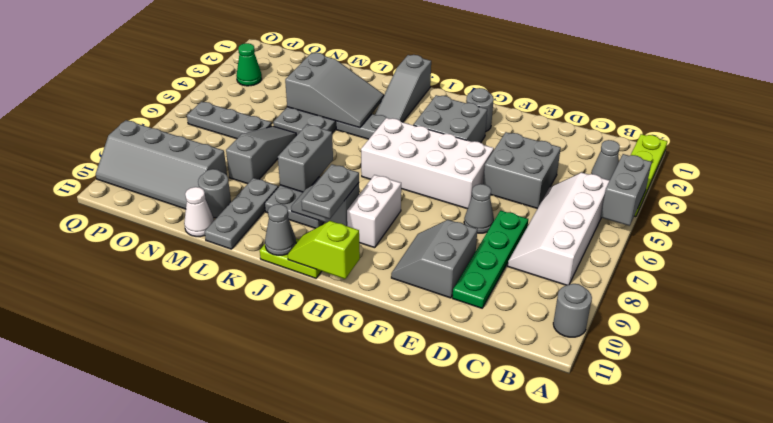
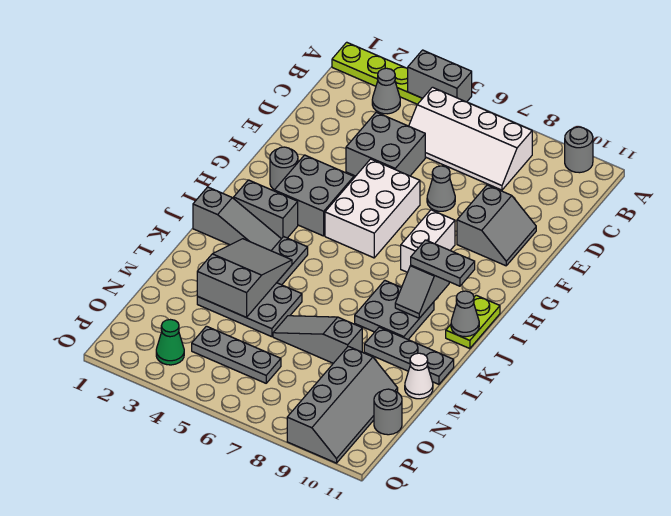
green plate D7:D10 level 1 -> none
grey slope E9:F10 level 1 top E -> grey slope E9:F10 level 1 top 9
white brick F5:I6 level 1 -> white brick F5:H6 level 1
white brick H8:H9 level 1 -> white brick G8:H8 level 1
lime slope H11:I11 level 2 top H -> none
grey brick K7:K8 level 2 -> grey brick I2:I3 level 1
grey round brick M10 level 1 -> grey round brick O11 level 1
grey plate N6:P6 level 1 -> grey plate O4:O6 level 1

